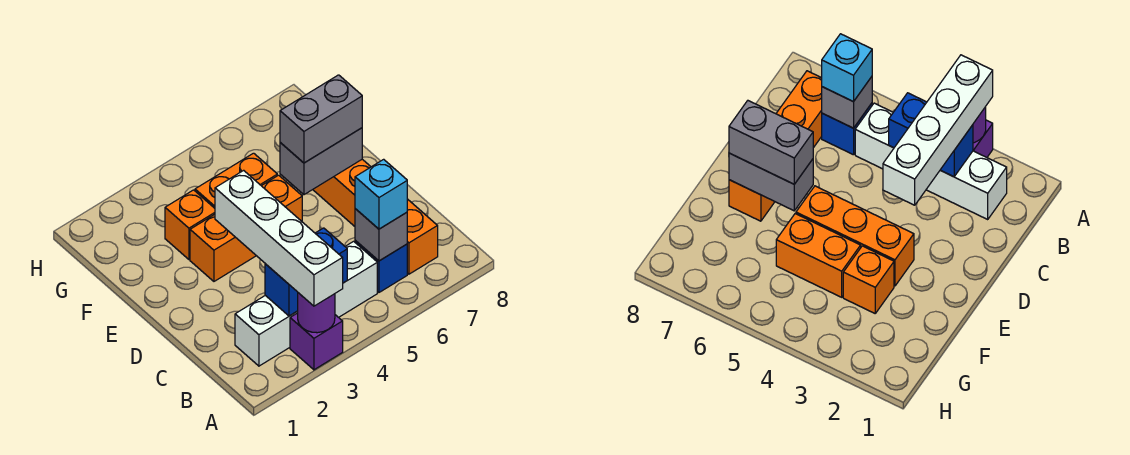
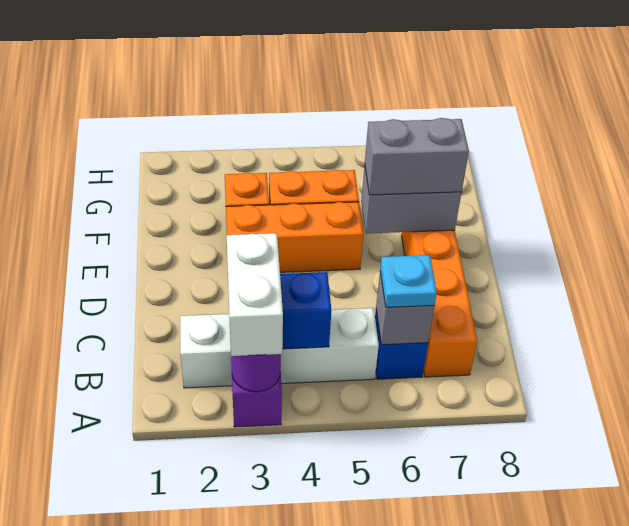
white brick A3:D3 level 3 -> white brick A3:B3 level 3
cyan brick B6 level 3 -> cyan plate B6 level 3

